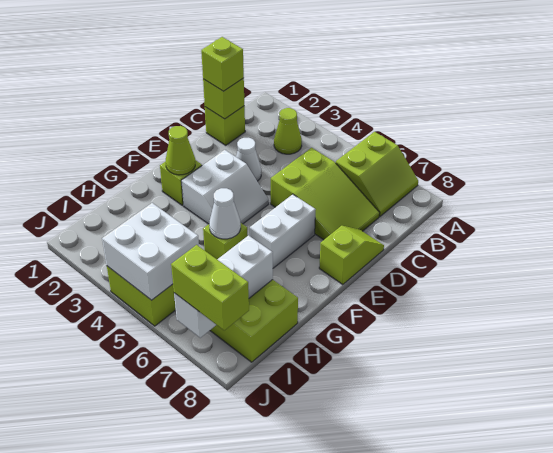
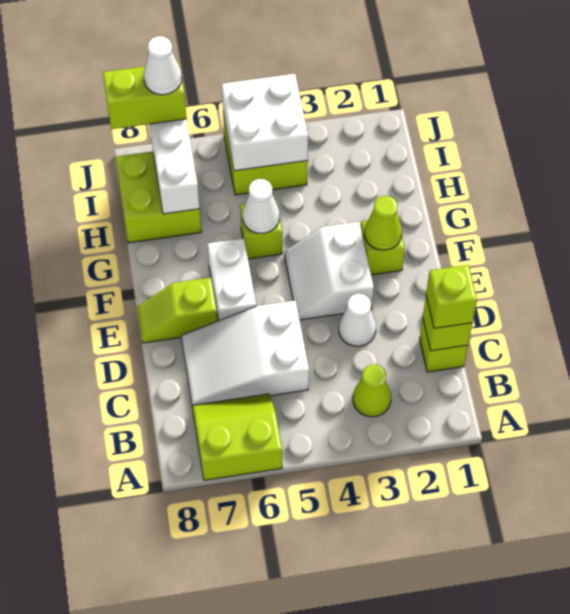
lime slope A6:B7 level 1 top 6 -> lime slope A6:B7 level 1 top A
lime slope C5:D7 level 1 top 5 -> white slope C5:D7 level 1 top 5
lime slope D8:E8 level 1 top E -> lime slope E7:E8 level 1 top 7
none -> white cone J7 level 4

